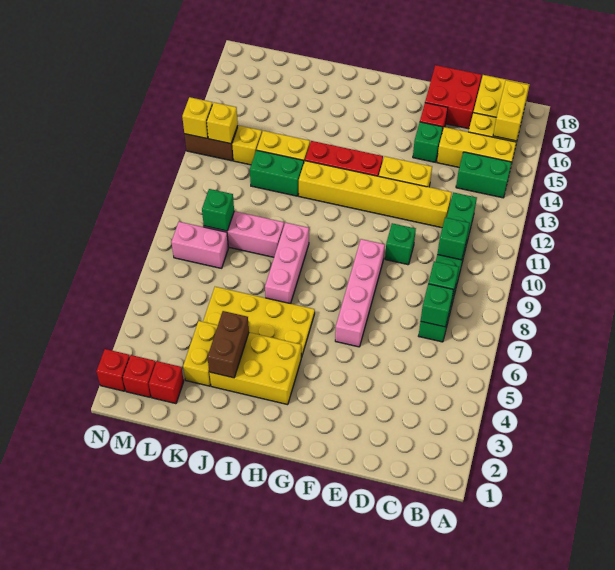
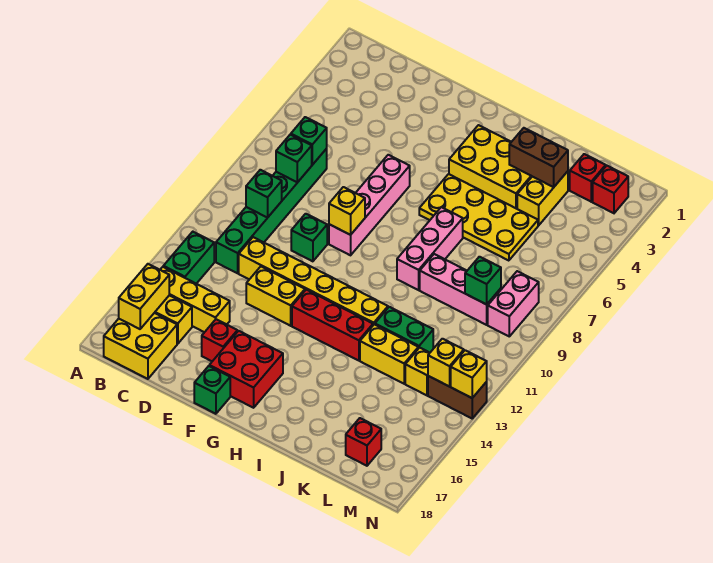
green brick B14:C14 level 1 -> green brick B13:B14 level 1
red brick D17:E18 level 1 -> red brick F16:G17 level 1
green brick E15 level 1 -> green brick F18 level 1
none -> yellow brick F9 level 2
brown brick J3:J4 level 2 -> brown brick J3:K3 level 2
pink brick L8:M8 level 1 -> pink brick M8:M9 level 1
red brick N2 level 1 -> red brick L17 level 1

